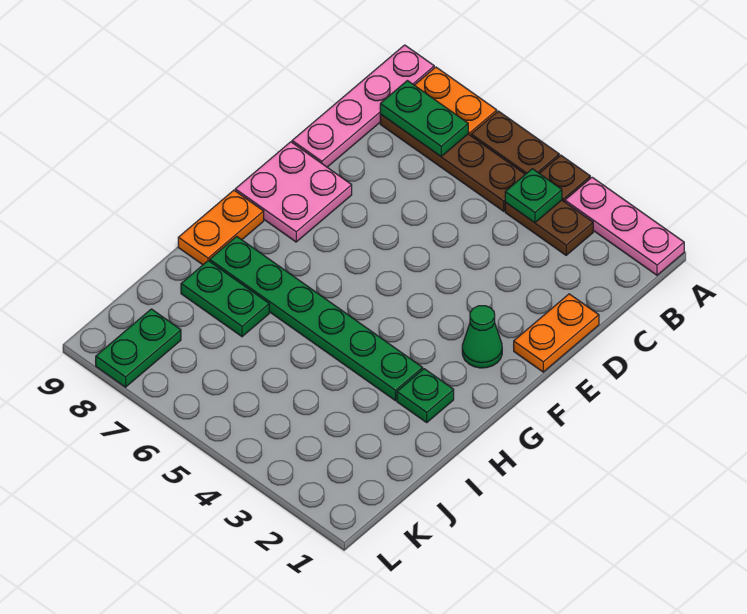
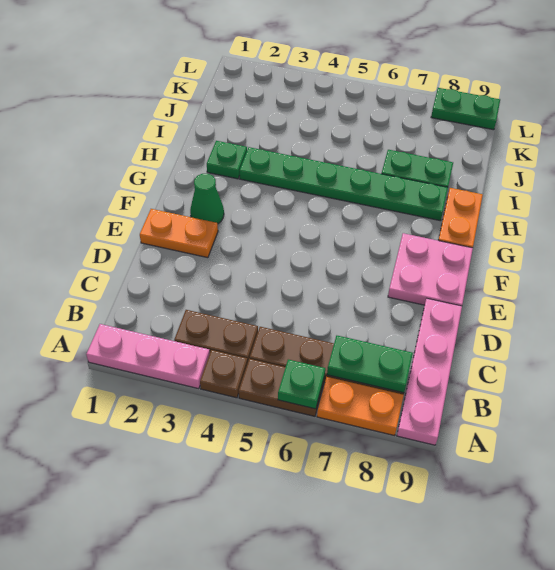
green plate B4 level 2 -> green plate A6 level 2
orange plate D1:E1 level 1 -> orange plate E1:E2 level 1
green plate K8:L8 level 1 -> green plate L8:L9 level 1

